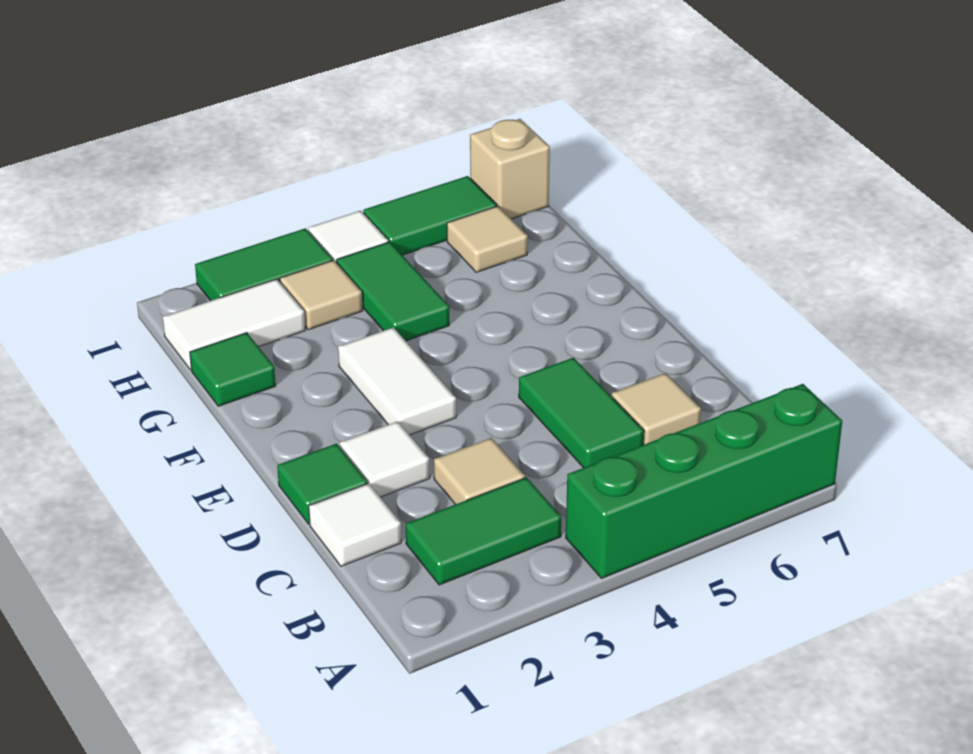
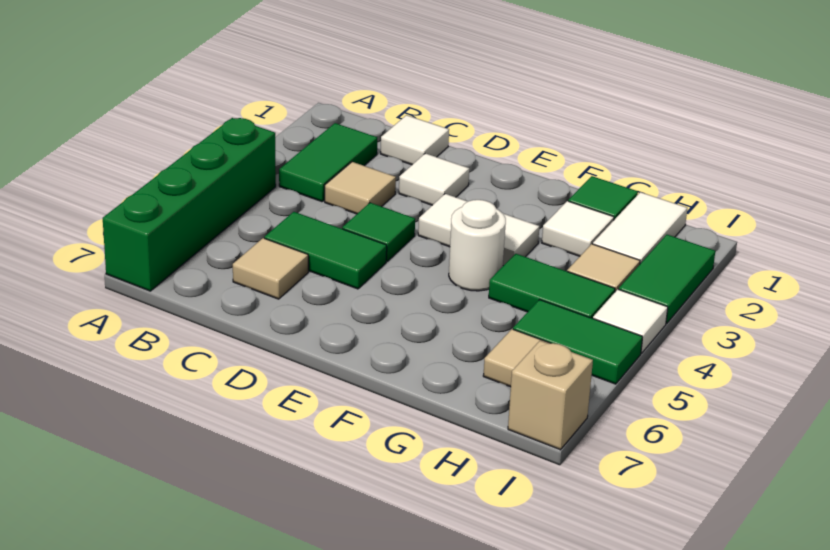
green tile D1 level 1 -> green tile D4 level 1
none -> white round brick F4 level 1
none -> white tile G2 level 1
green tile I5:I6 level 1 -> green tile H5:I5 level 1

